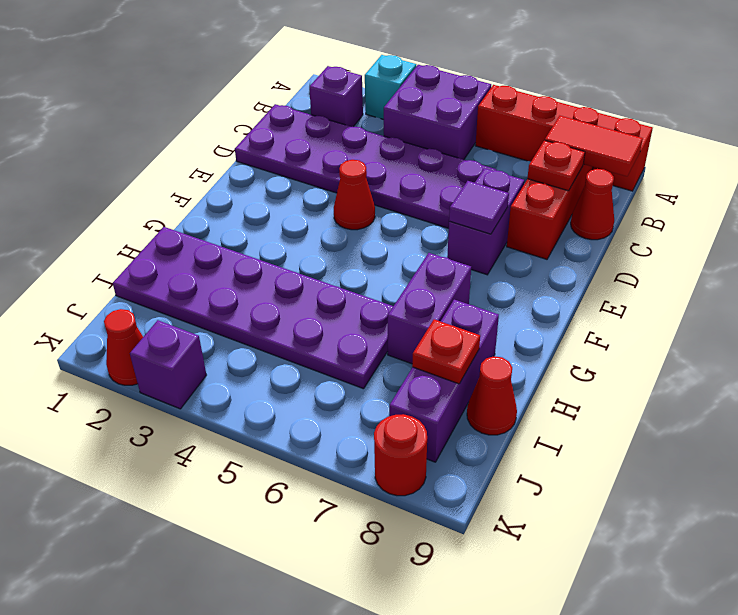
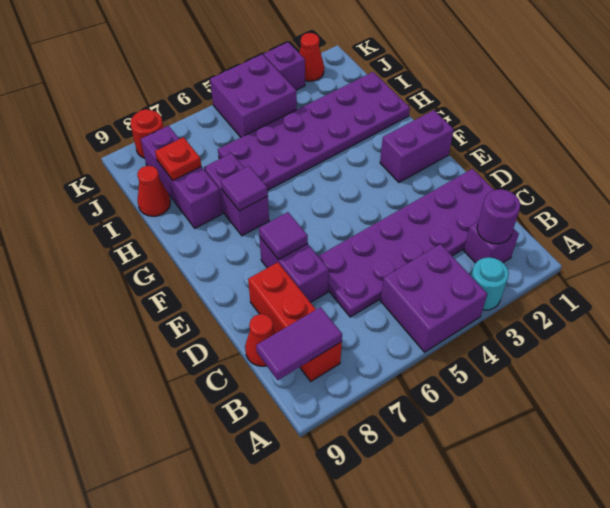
cyan brick A3 level 1 -> cyan round brick A3 level 1
red brick A6:A9 level 1 -> none
none -> purple round brick B2 level 2
red tile B8:B9 level 2 -> purple tile B8:B9 level 2
red plate C8 level 2 -> none
red cone E4 level 1 -> none
none -> purple brick F1:F2 level 1
none -> purple tile G7 level 2
none -> purple brick J4:K5 level 1

